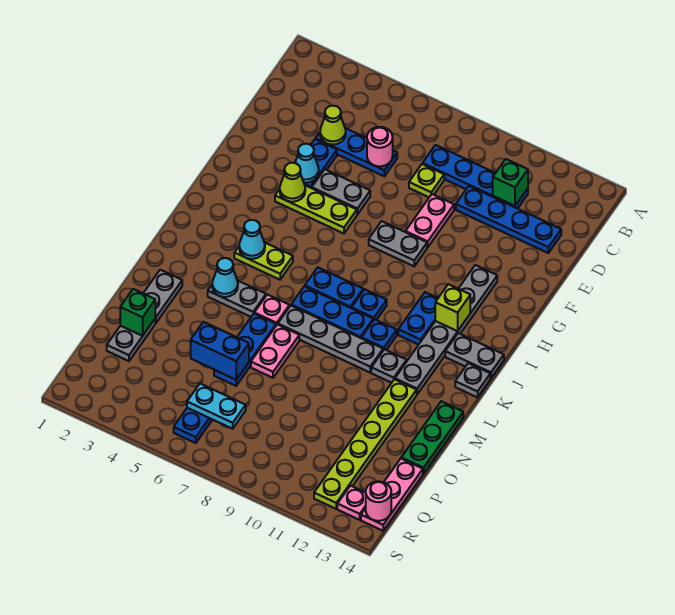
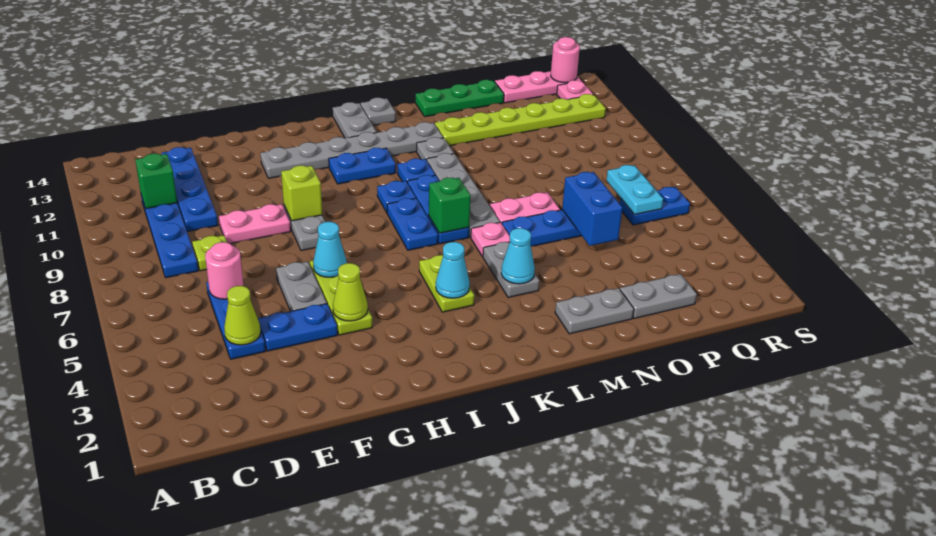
cyan cone F4 level 2 -> cyan cone G6 level 2
lime brick I12 level 2 -> lime brick G9 level 2
green brick O2 level 2 -> green brick K7 level 2

